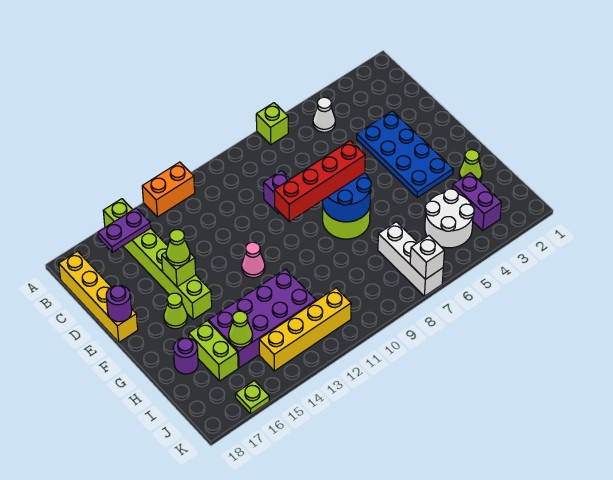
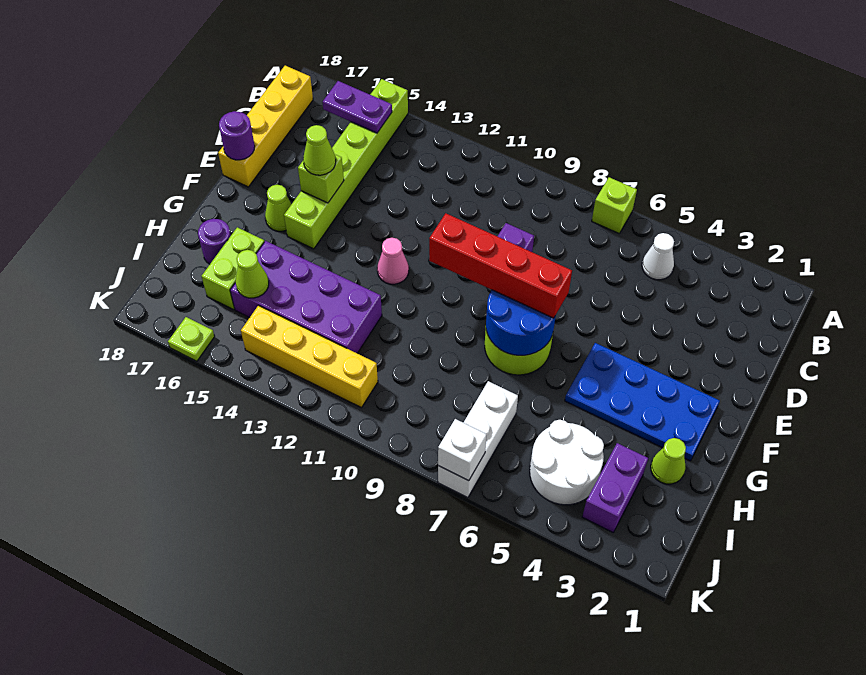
orange brick A12:A13 level 1 -> none
blue plate D3:G4 level 1 -> blue plate F2:G5 level 1

